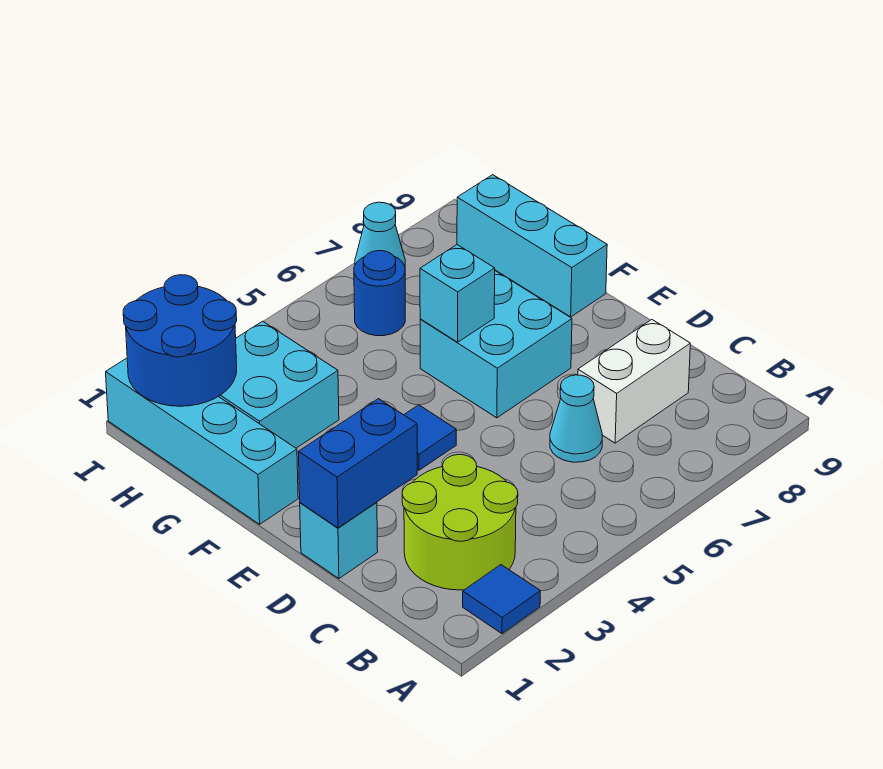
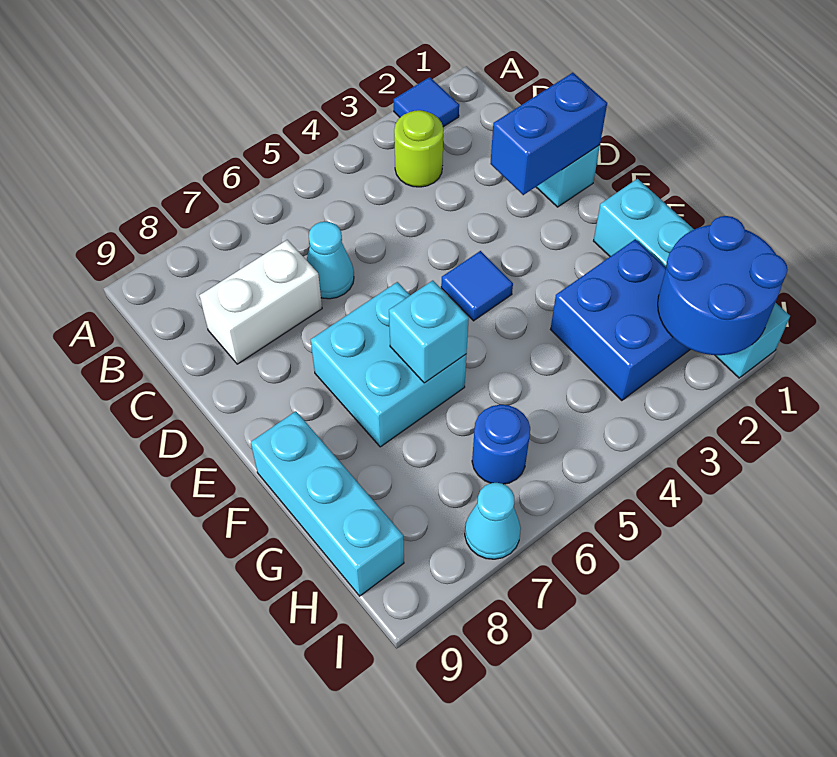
lime round brick B2:C3 level 1 -> lime round brick B3 level 1
cyan brick G2:H3 level 1 -> blue brick G2:H3 level 1

